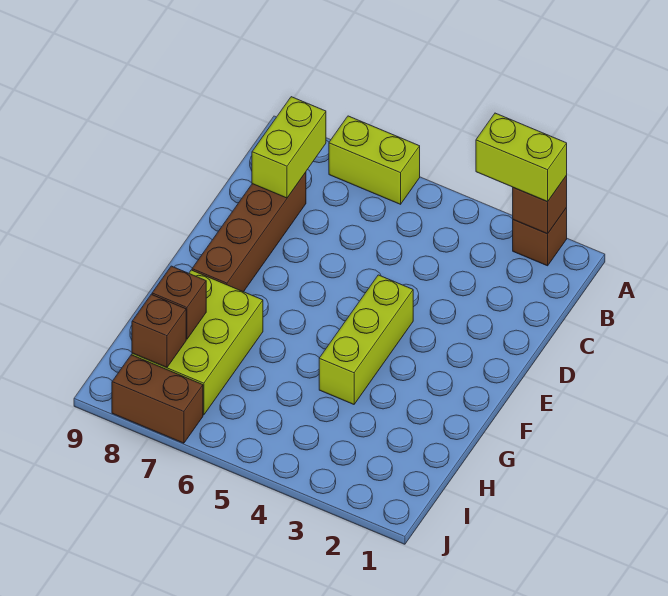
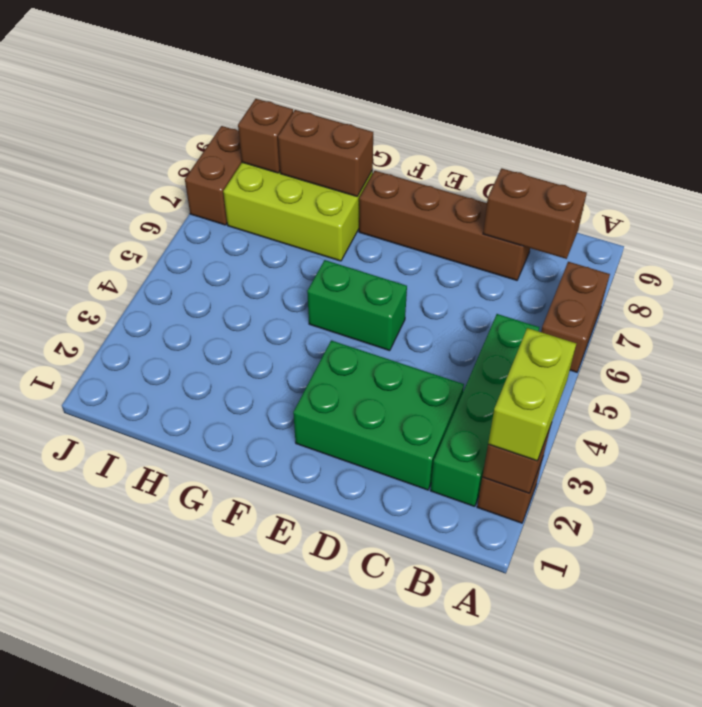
lime brick A6:A7 level 1 -> brown brick A6:A7 level 1
none -> green brick B2:B5 level 1
lime brick B8:C8 level 2 -> brown brick B8:C8 level 2
none -> green brick C2:E3 level 1
lime brick E4:G4 level 1 -> none
none -> green brick E5:F5 level 1
brown brick H8 level 2 -> brown brick G8:H8 level 2

